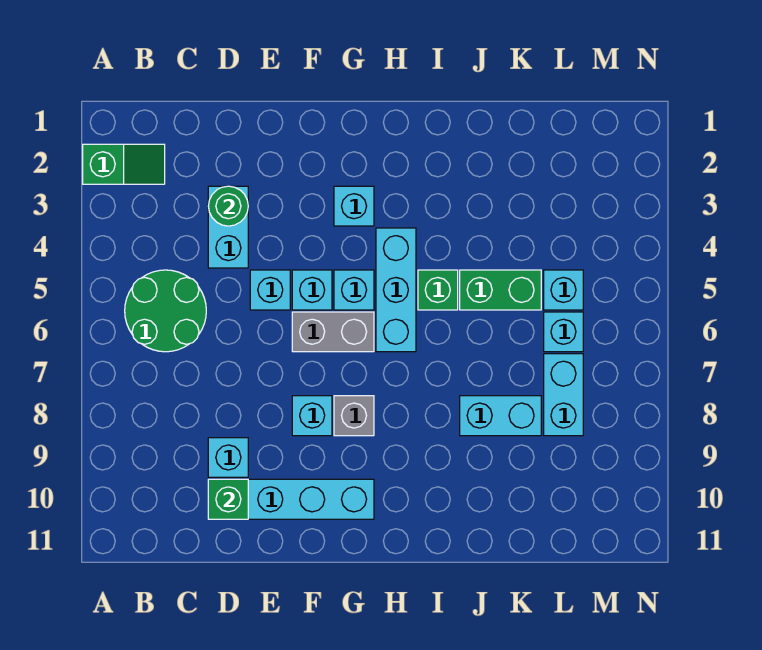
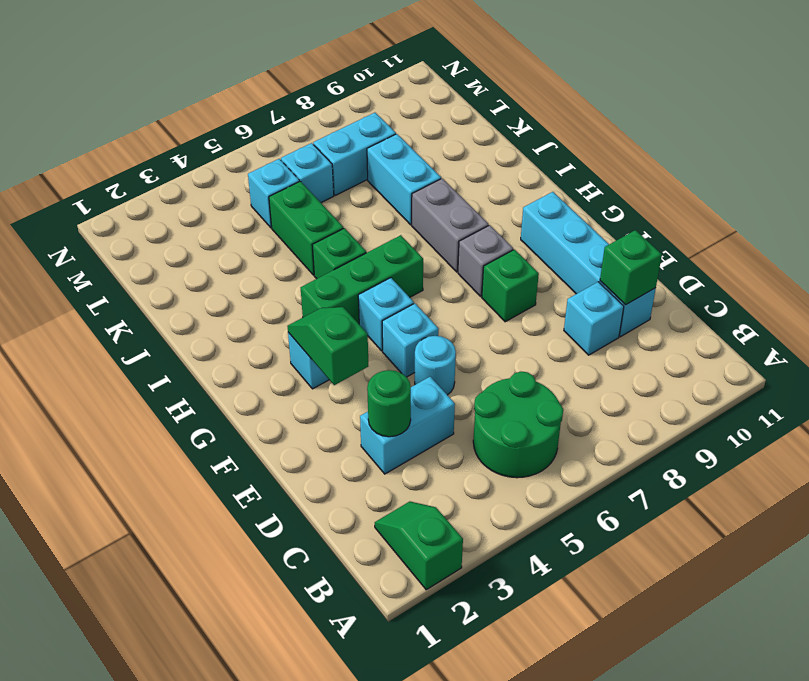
cyan brick E5 level 1 -> cyan round brick E5 level 1
none -> green slope F3:G3 level 2 top F
grey brick F6:G6 level 1 -> grey brick H8:I8 level 1
cyan brick F8 level 1 -> green brick F8 level 1
cyan brick H4:H6 level 1 -> green brick H4:H6 level 1

